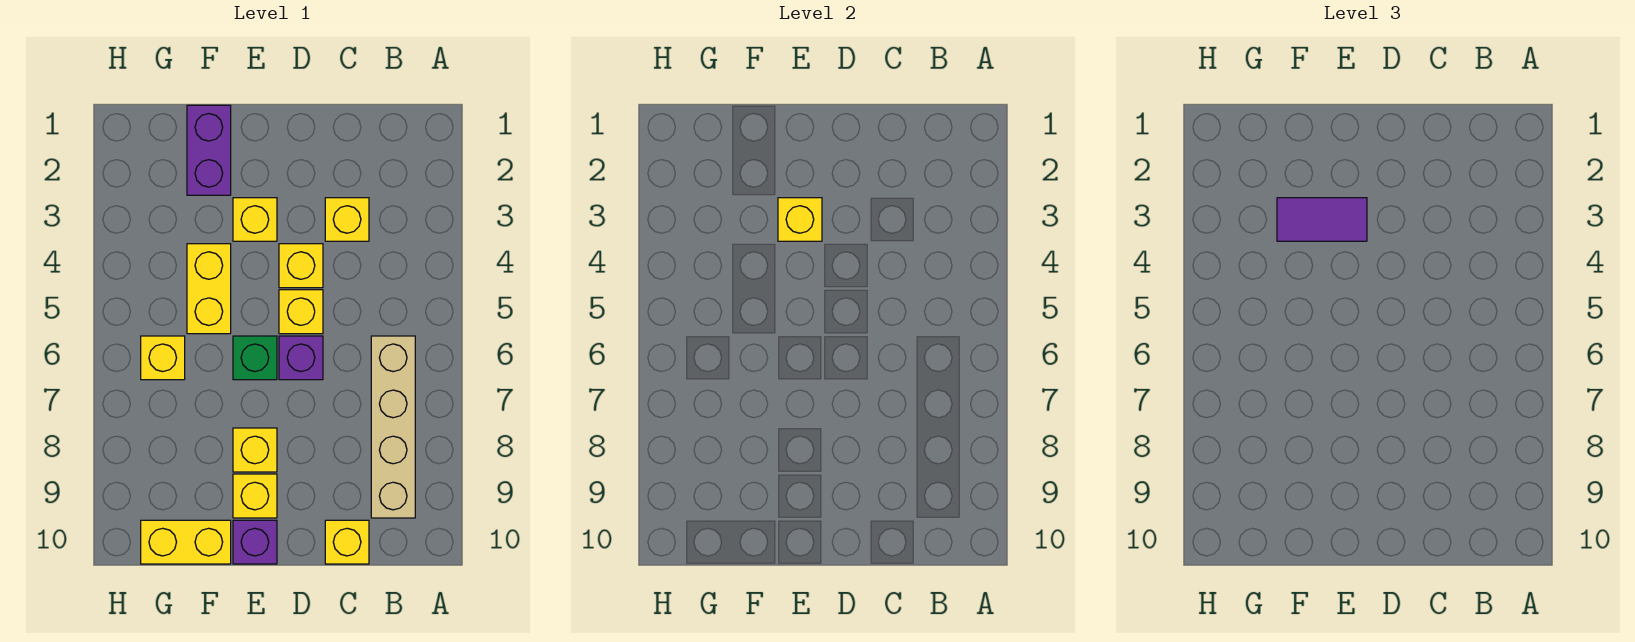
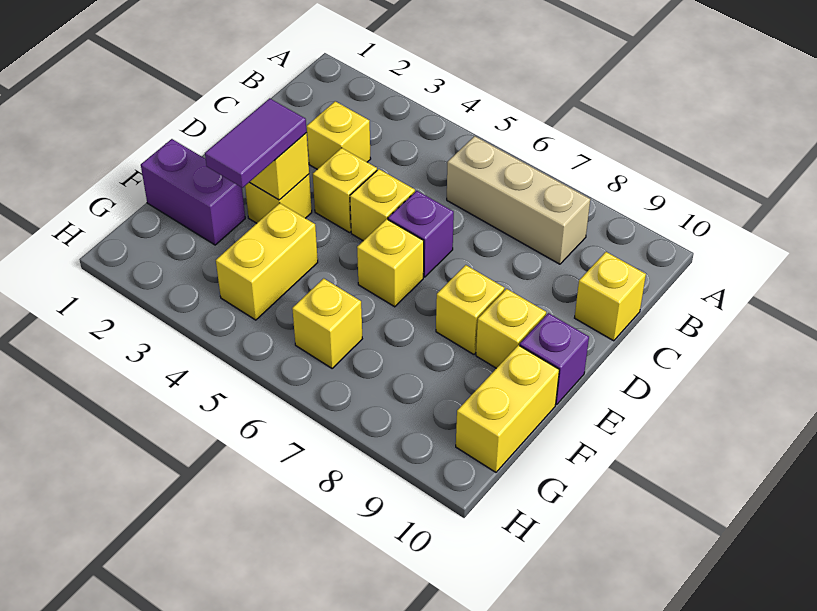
tan brick B6:B9 level 1 -> tan brick B6:B8 level 1
green brick E6 level 1 -> yellow brick E6 level 1
yellow brick F4:F5 level 1 -> yellow brick F4:G4 level 1

